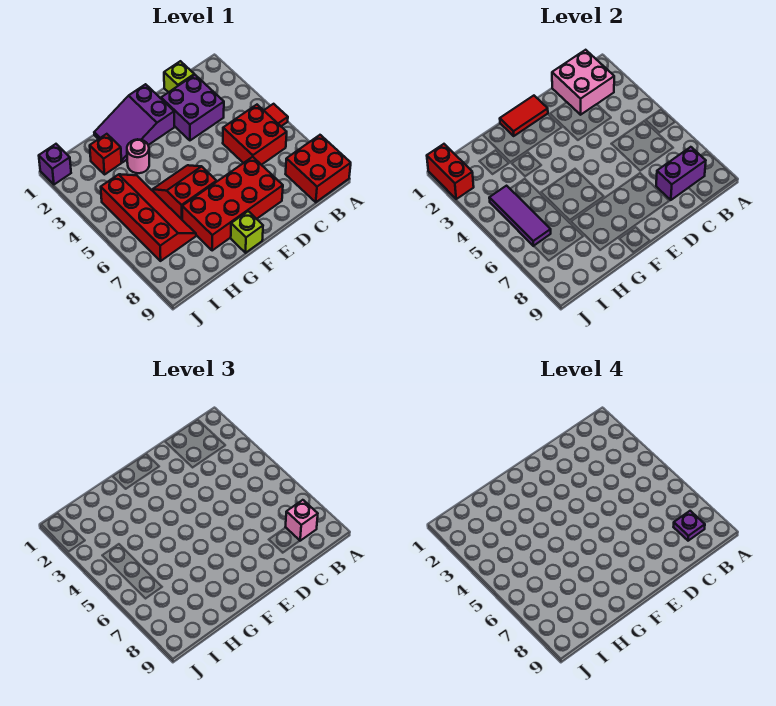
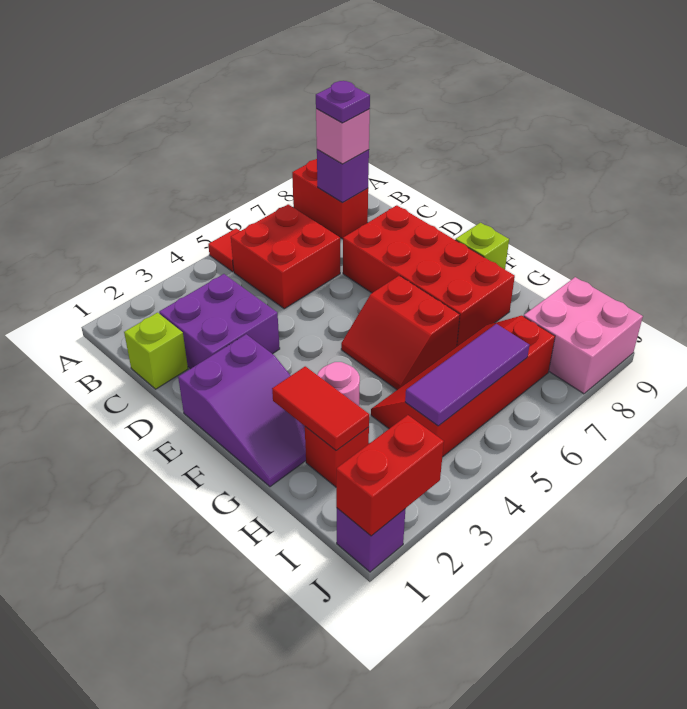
red brick A8:B9 level 1 -> red brick A8:B8 level 1
pink brick B1:C2 level 2 -> pink brick I8:J9 level 1
purple brick B8:C8 level 2 -> purple brick B8 level 2
red tile E1:F1 level 2 -> red tile G2:H2 level 2

